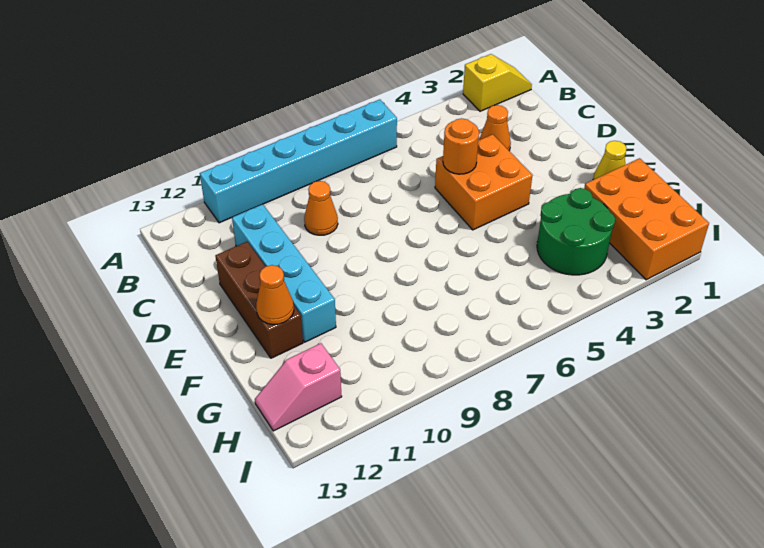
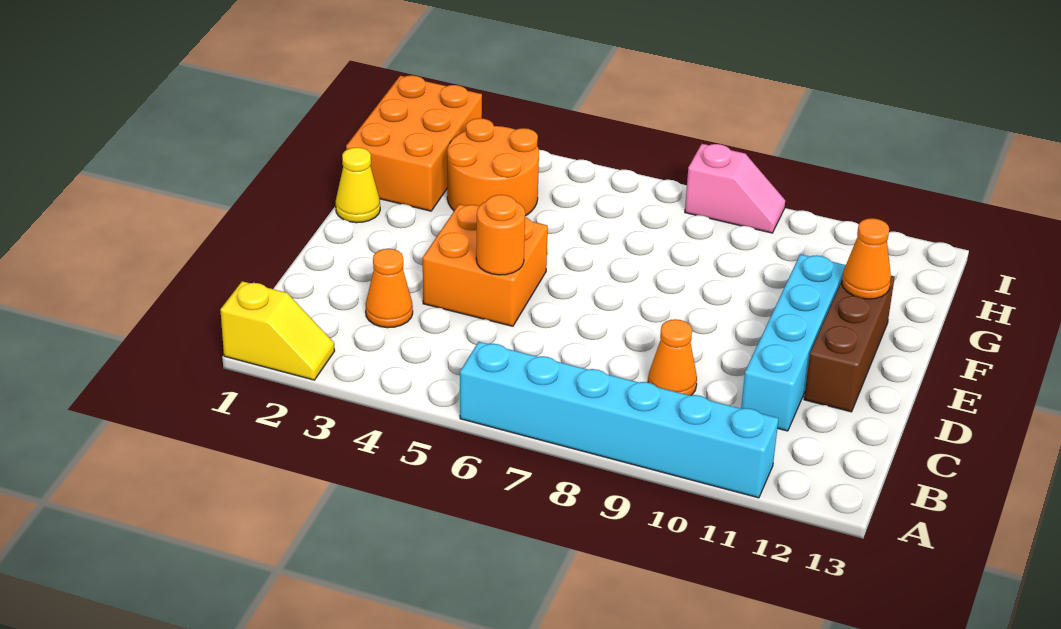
yellow slope A1:A2 level 1 top 2 -> yellow slope A1:A2 level 1 top 1
green round brick G3:H4 level 1 -> orange round brick G3:H4 level 1
pink slope H12:H13 level 1 top 12 -> pink slope I8:I9 level 1 top 8

